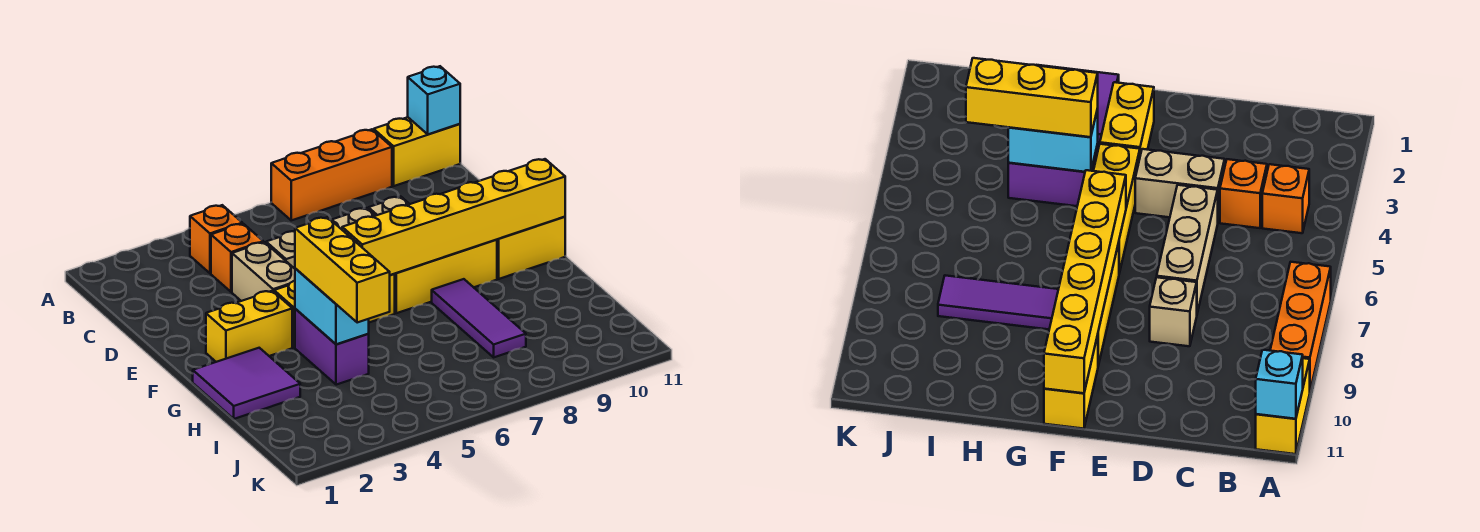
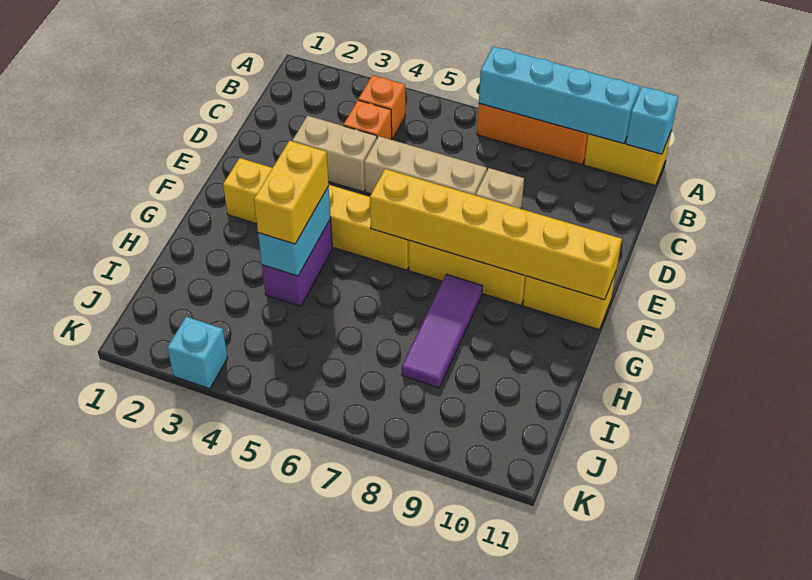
none -> cyan brick A7:A10 level 2
tan brick D4:E4 level 1 -> tan brick D3:D4 level 1
purple tile G1:H2 level 1 -> none
yellow brick G4:I4 level 3 -> yellow brick G4:H4 level 3
none -> cyan brick K3 level 1

